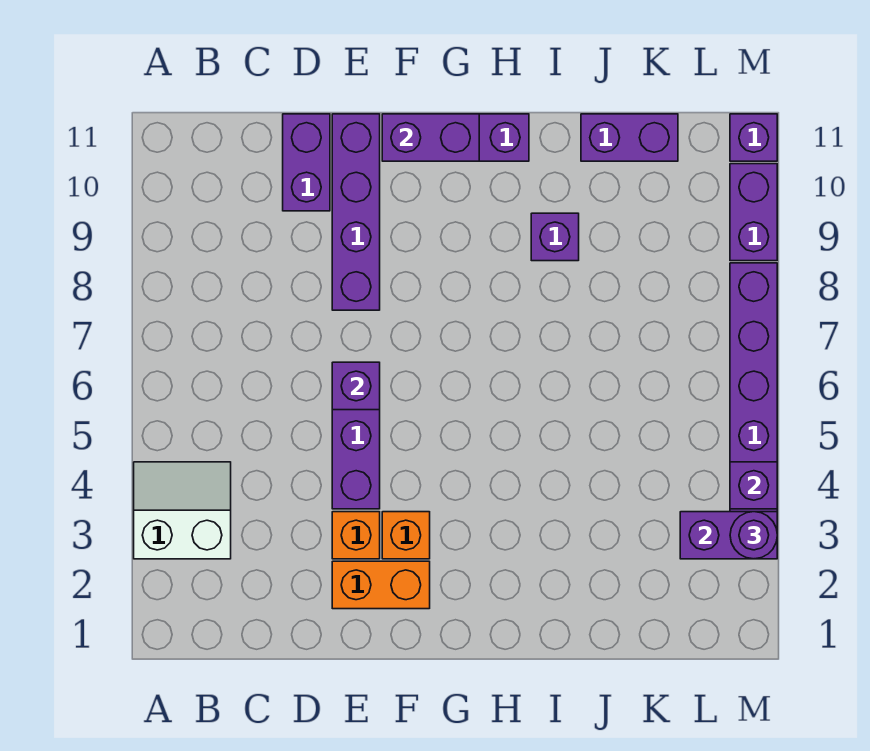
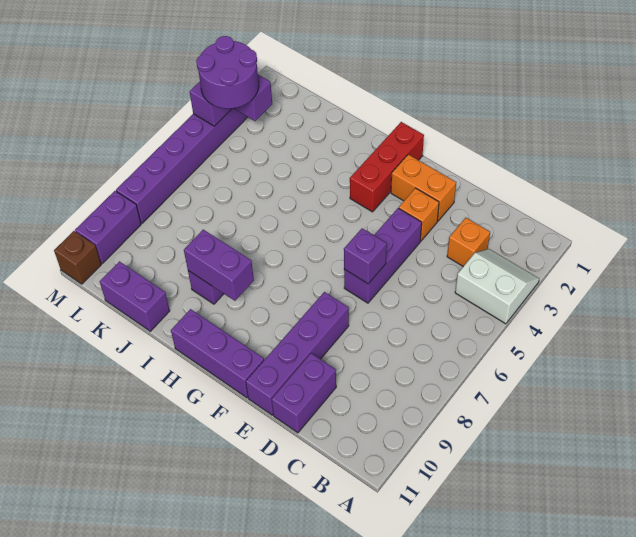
white slope A3:B4 level 1 top 3 -> white slope A3:B4 level 1 top 4
orange brick F3 level 1 -> orange brick C3 level 1
purple brick F11:G11 level 2 -> purple brick H9:I9 level 2
none -> red brick G1:G3 level 1
purple round brick M3 level 3 -> purple round brick L3:M4 level 3
purple brick M11 level 1 -> brown brick M11 level 1

